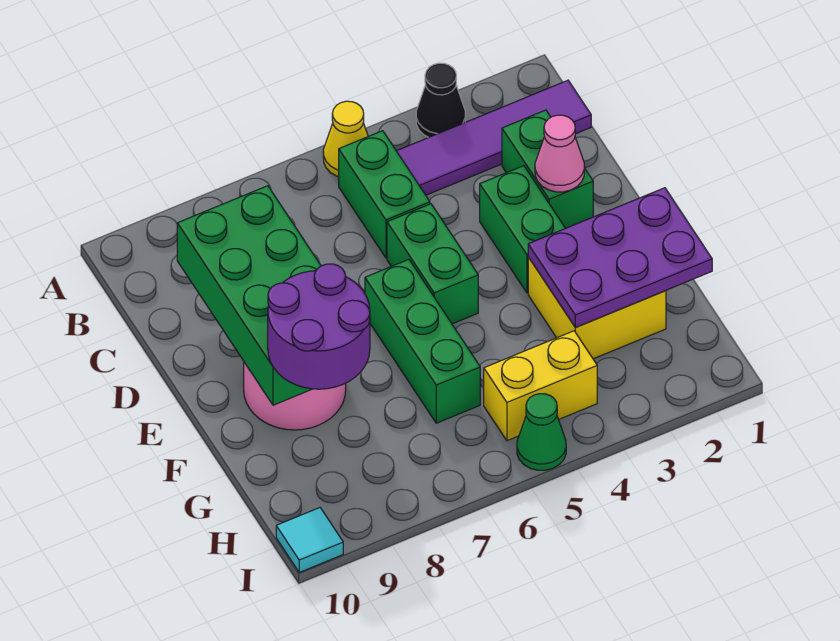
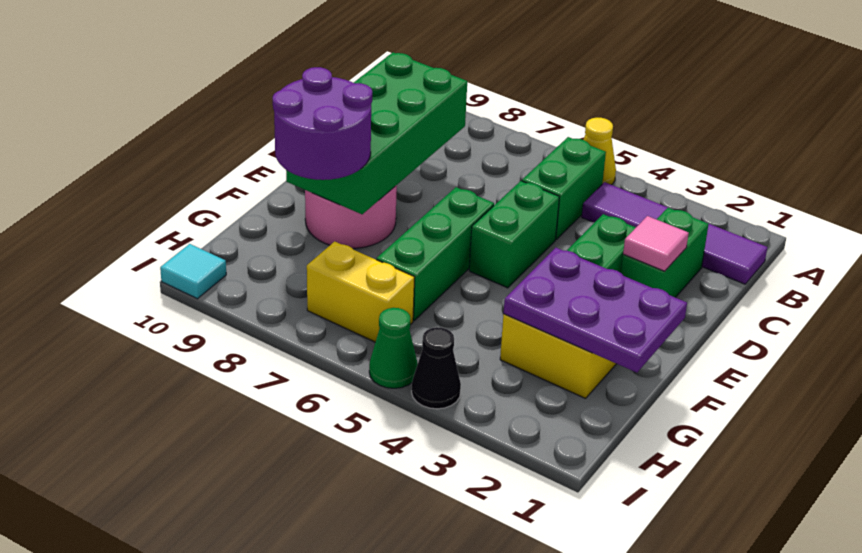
black cone A3 level 1 -> black cone I4 level 1
pink cone D2 level 2 -> pink tile D2 level 2
yellow brick H4:H5 level 1 -> yellow brick H6:H7 level 1

